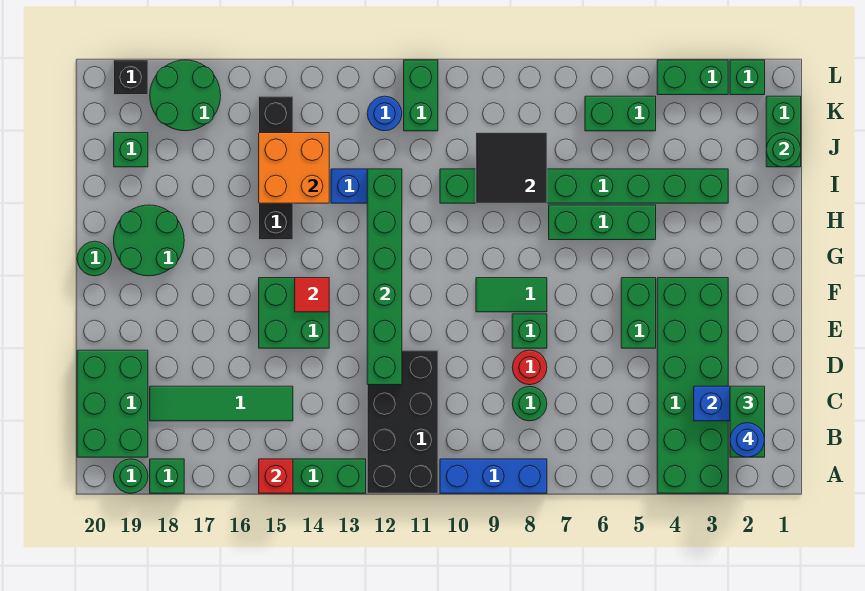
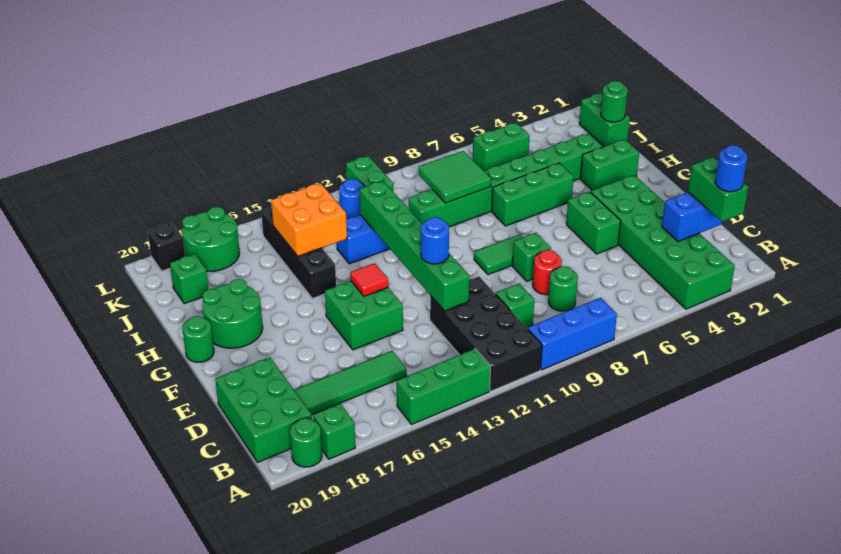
red brick A15 level 2 -> none
none -> blue round brick E12 level 3
black tile I8:J9 level 2 -> green tile I8:J9 level 2
green brick L2 level 1 -> green brick C10 level 1
green brick L3:L4 level 1 -> green brick H2:H3 level 1

